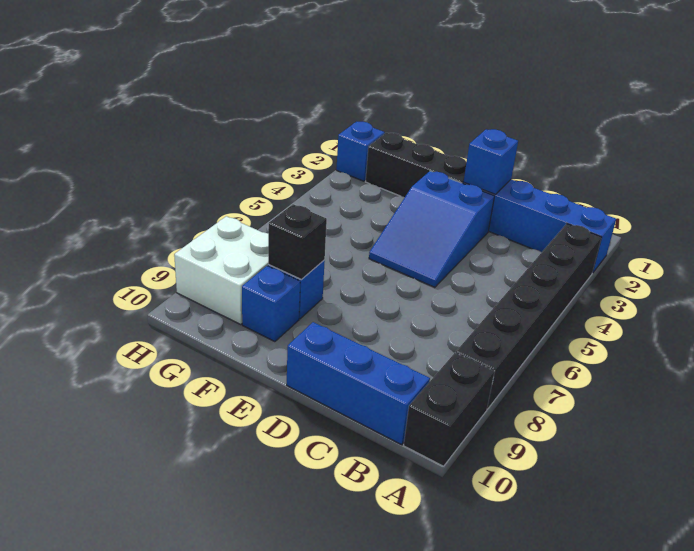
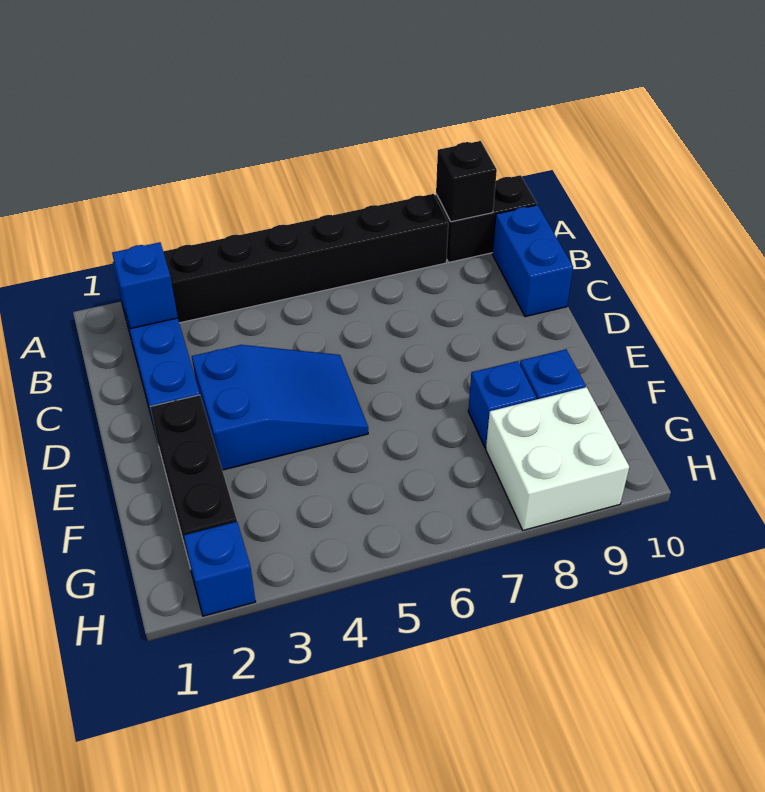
blue brick B10:D10 level 1 -> blue brick B10:C10 level 1
blue brick D2 level 2 -> blue brick B2 level 2
black brick F8 level 2 -> black brick A9 level 2

